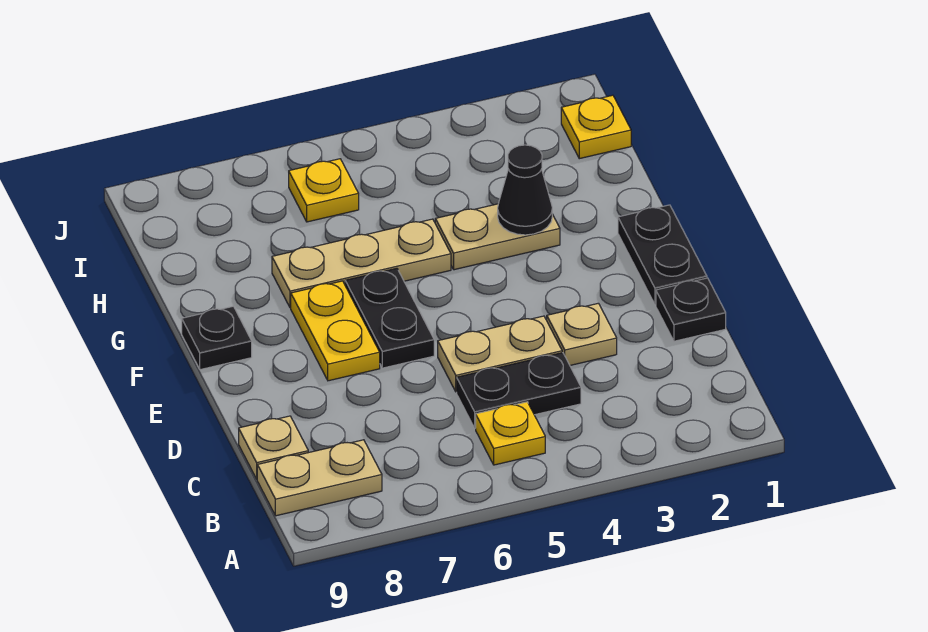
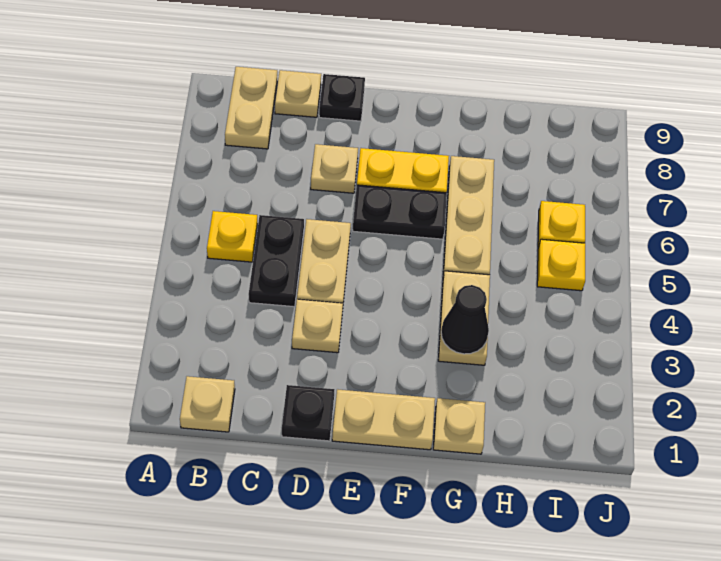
none -> tan plate B1 level 1
none -> tan plate D7 level 1
black plate E1:F1 level 1 -> tan plate E1:F1 level 1
black plate F9 level 1 -> black plate D9 level 1
none -> tan plate G1 level 1
yellow plate I1 level 1 -> yellow plate I5 level 1

